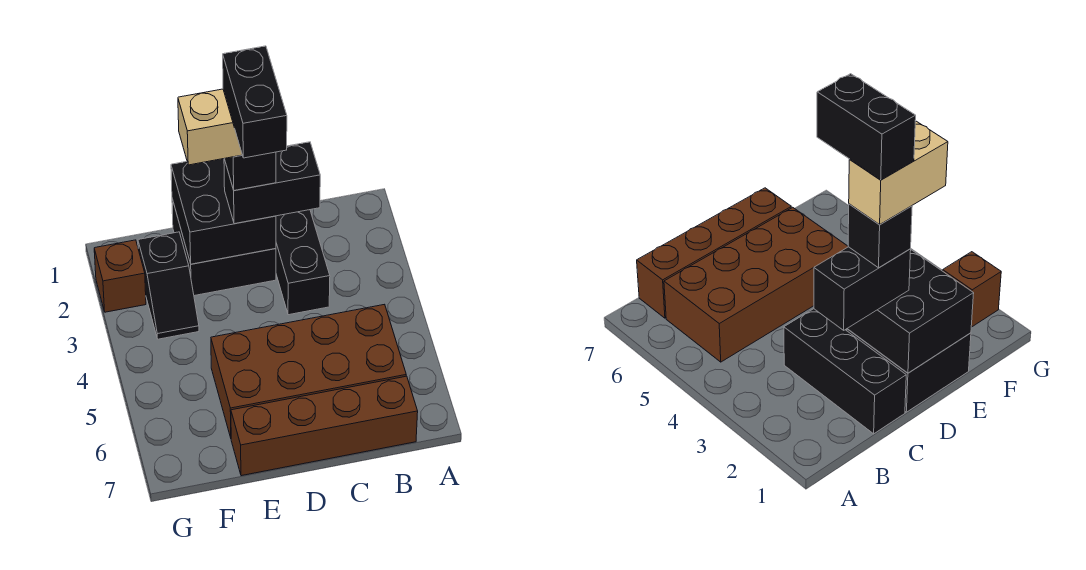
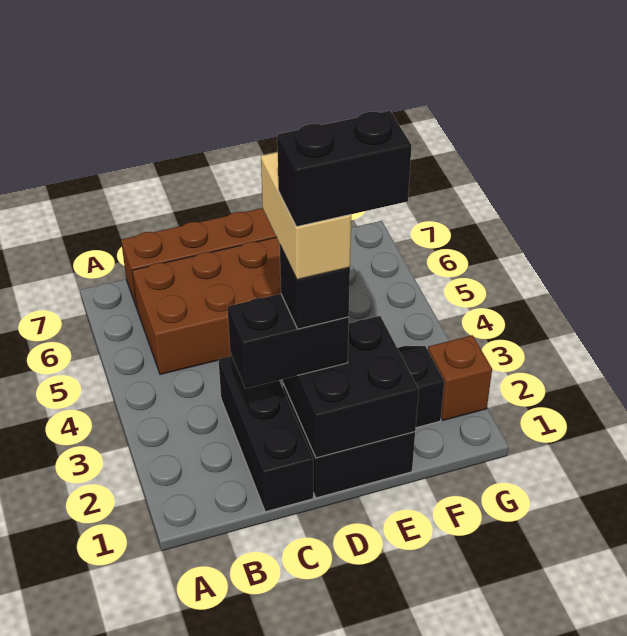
tan brick D2:E2 level 5 -> tan brick D2:D3 level 5
black brick D2:D3 level 6 -> black brick D2:E2 level 6

